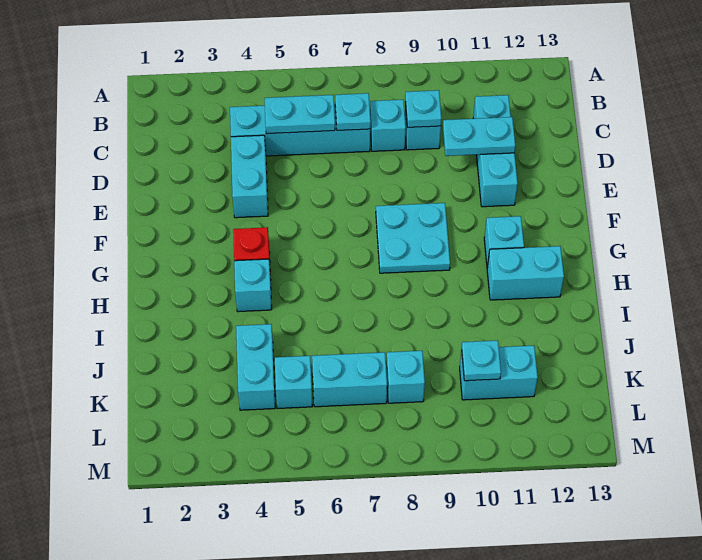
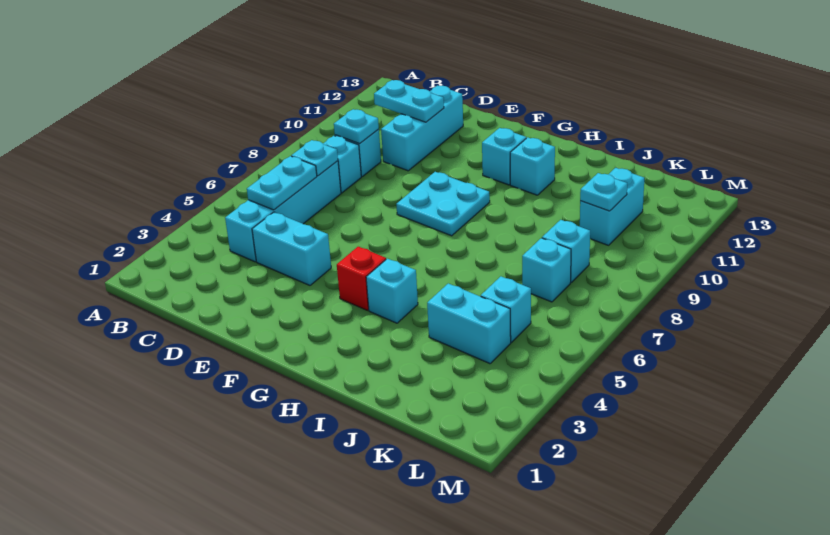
cyan brick C11:E11 level 1 -> cyan brick D10:D12 level 1
cyan plate D10:D11 level 2 -> cyan plate C11:D11 level 2
cyan brick H11:H12 level 1 -> cyan brick H11 level 1
cyan brick K6:K7 level 1 -> cyan brick K7 level 1

